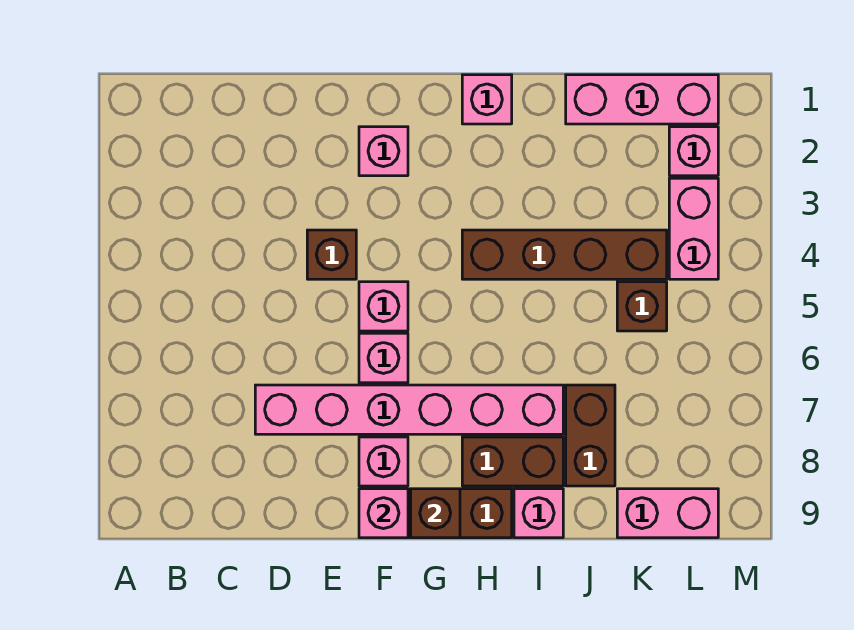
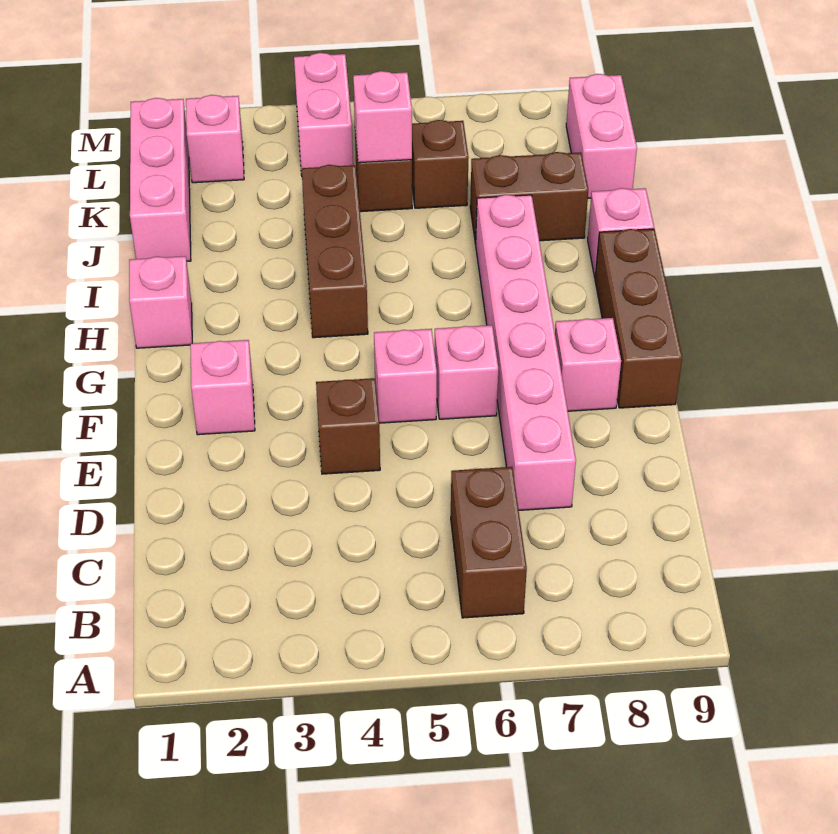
pink brick F9 level 2 -> pink brick K5 level 2
brown brick G9 level 2 -> brown brick K6 level 1
brown brick H4:K4 level 1 -> brown brick H4:J4 level 1
brown brick H8:I8 level 1 -> brown brick B6:C6 level 1
pink brick L3:L4 level 1 -> pink brick L4:M4 level 1

